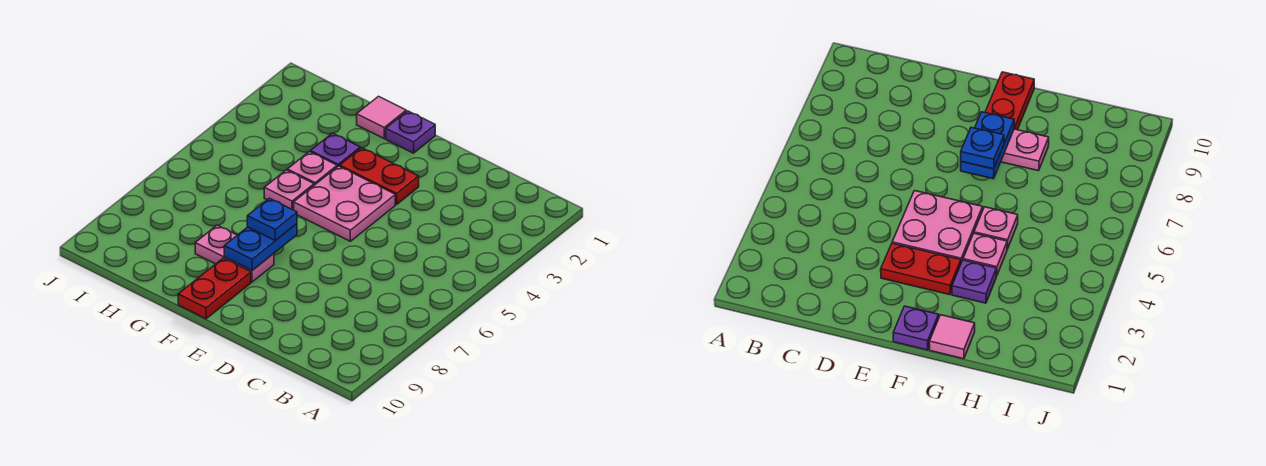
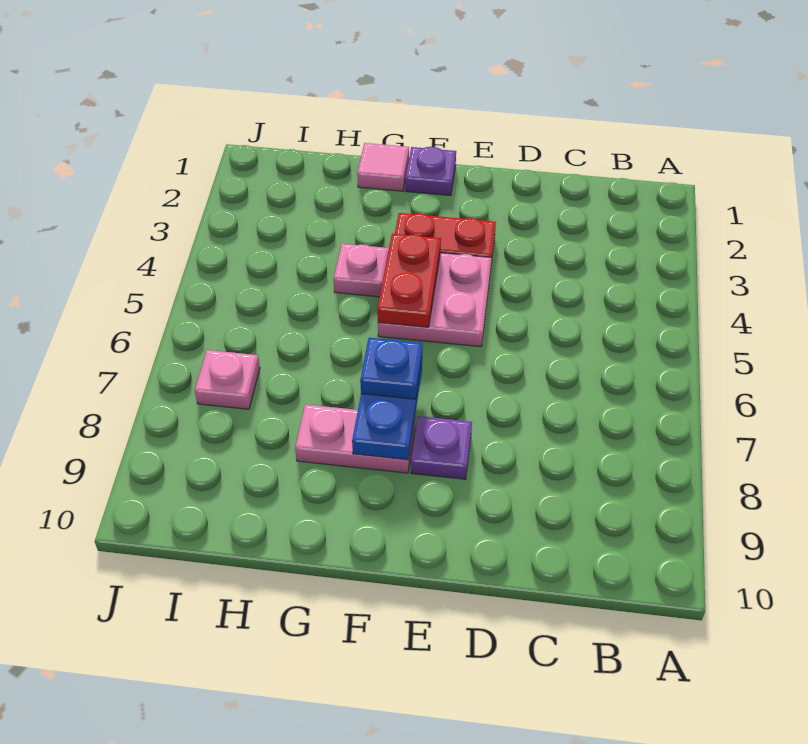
red plate F9:F10 level 1 -> red plate F4:F5 level 2
purple plate G3 level 1 -> purple plate E8 level 1
pink plate G5 level 1 -> pink plate I7 level 1

